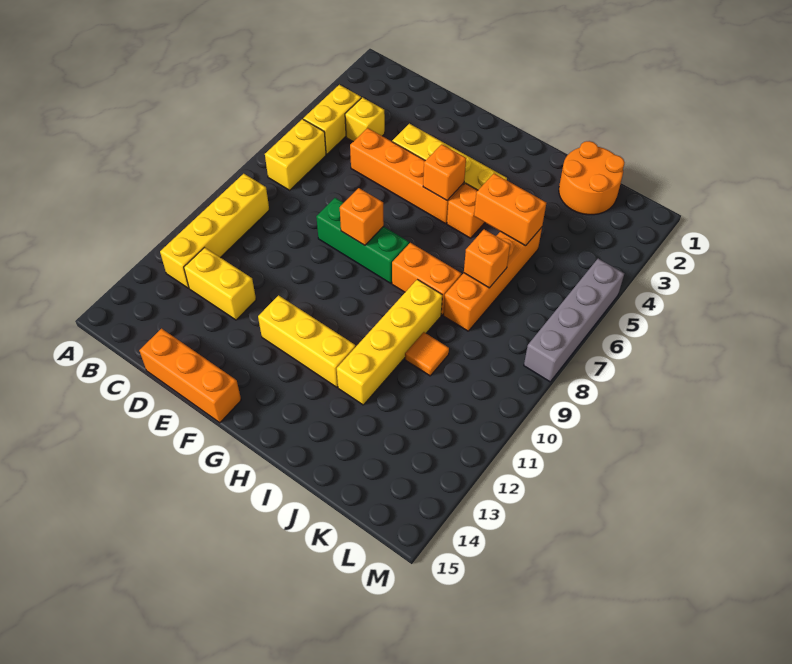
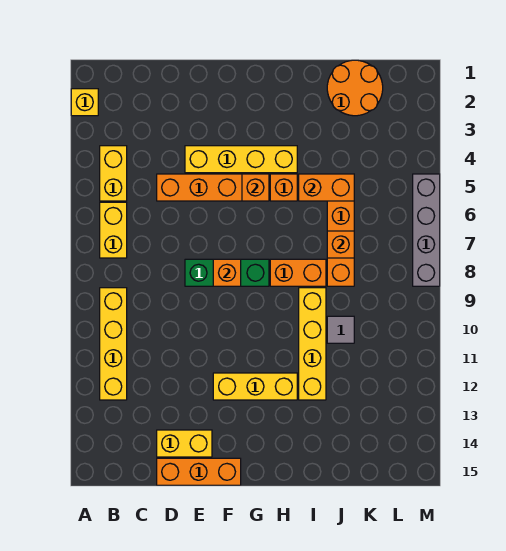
yellow brick C4 level 1 -> yellow brick A2 level 1
yellow brick C12:D12 level 1 -> yellow brick D14:E14 level 1
orange tile J10 level 1 -> grey tile J10 level 1

